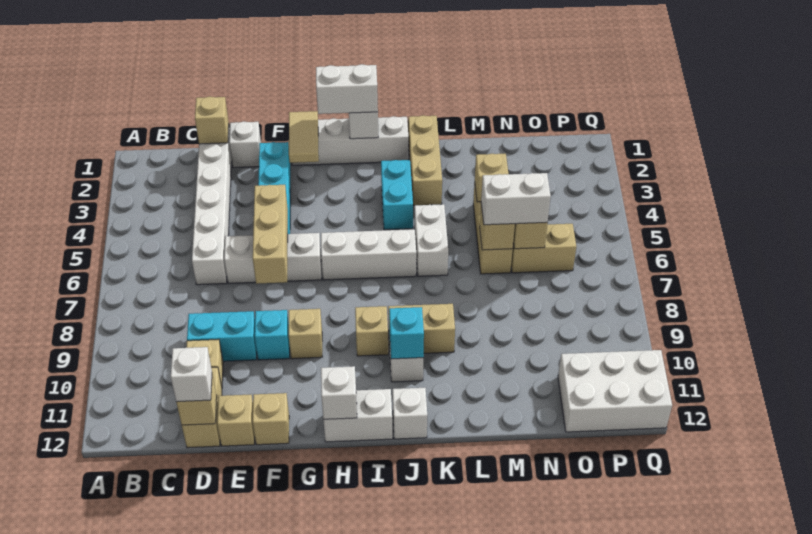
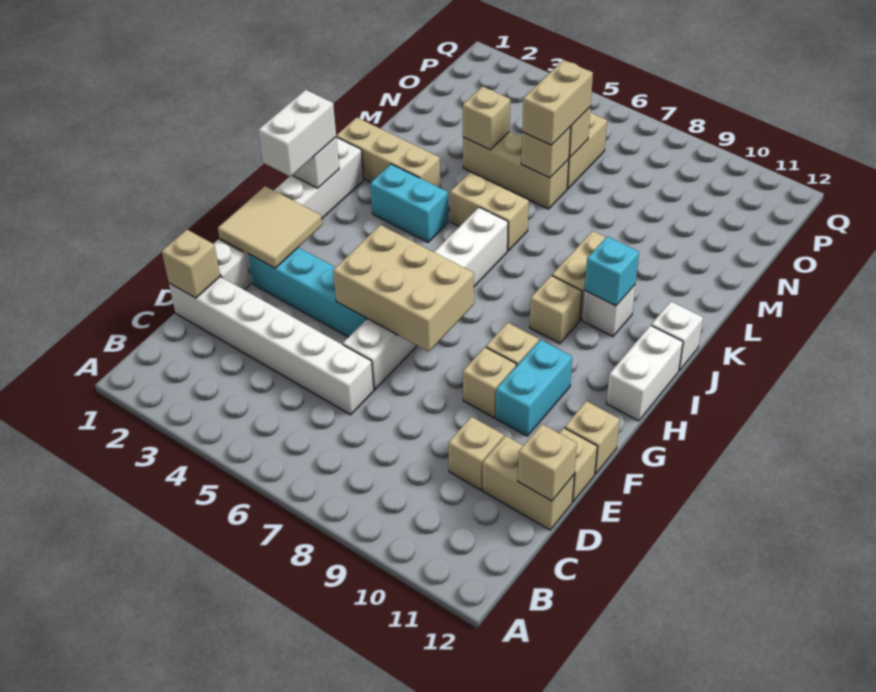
cyan brick D9:E9 level 1 -> cyan brick F10:G10 level 1
white brick D12 level 3 -> none
tan brick F5:F7 level 2 -> tan brick F5:G7 level 2
cyan brick F9 level 1 -> tan brick F9 level 1
tan tile G1:G2 level 2 -> tan tile F1:G2 level 2
white brick H12 level 2 -> none
white brick K5:K6 level 1 -> tan brick K5:K6 level 1
white brick M6:N6 level 3 -> tan brick M6:N6 level 3
white brick O11:Q12 level 1 -> none

